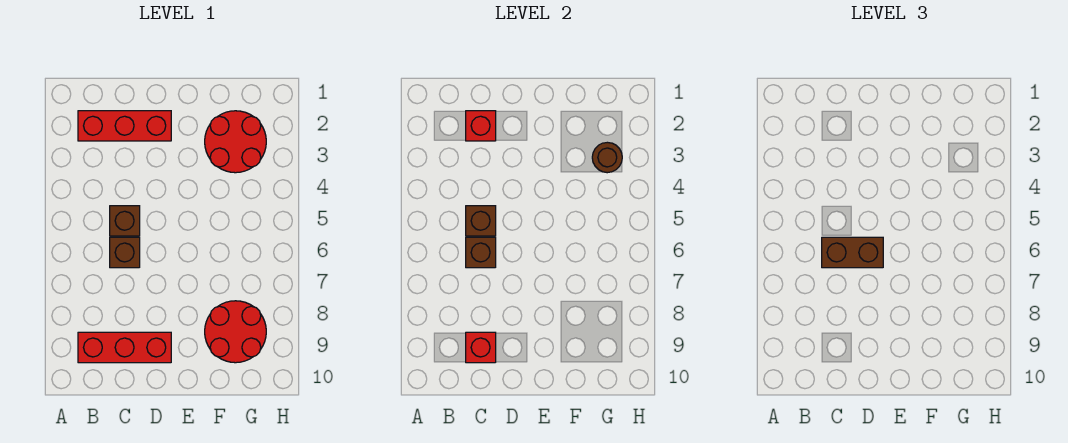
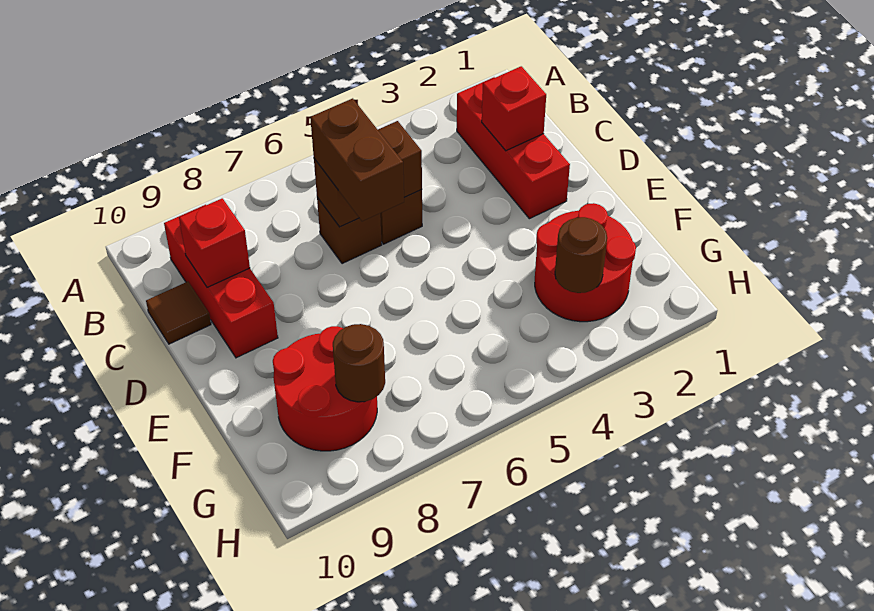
none -> brown tile C10 level 1
none -> brown round brick G8 level 2

